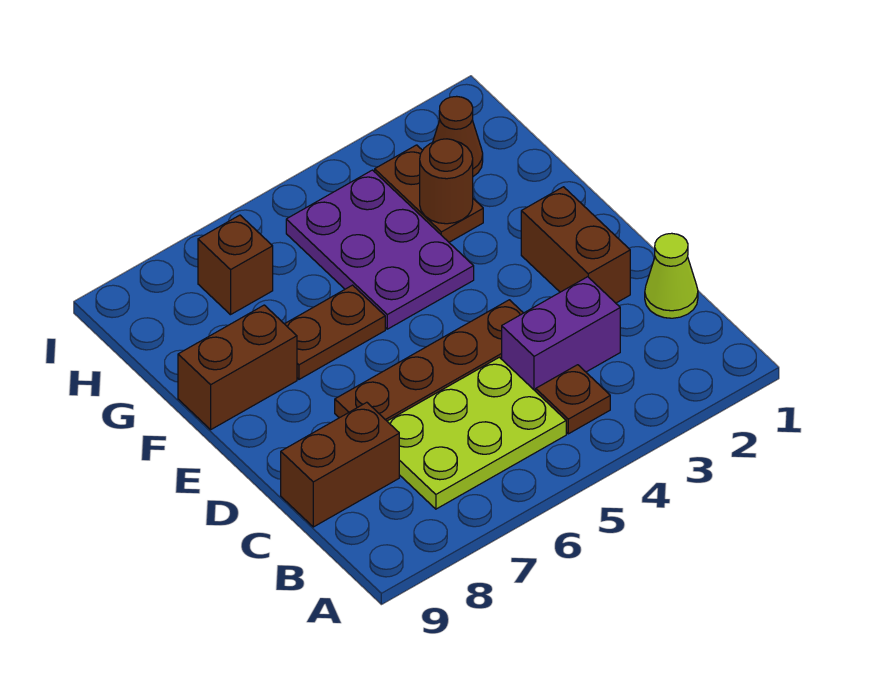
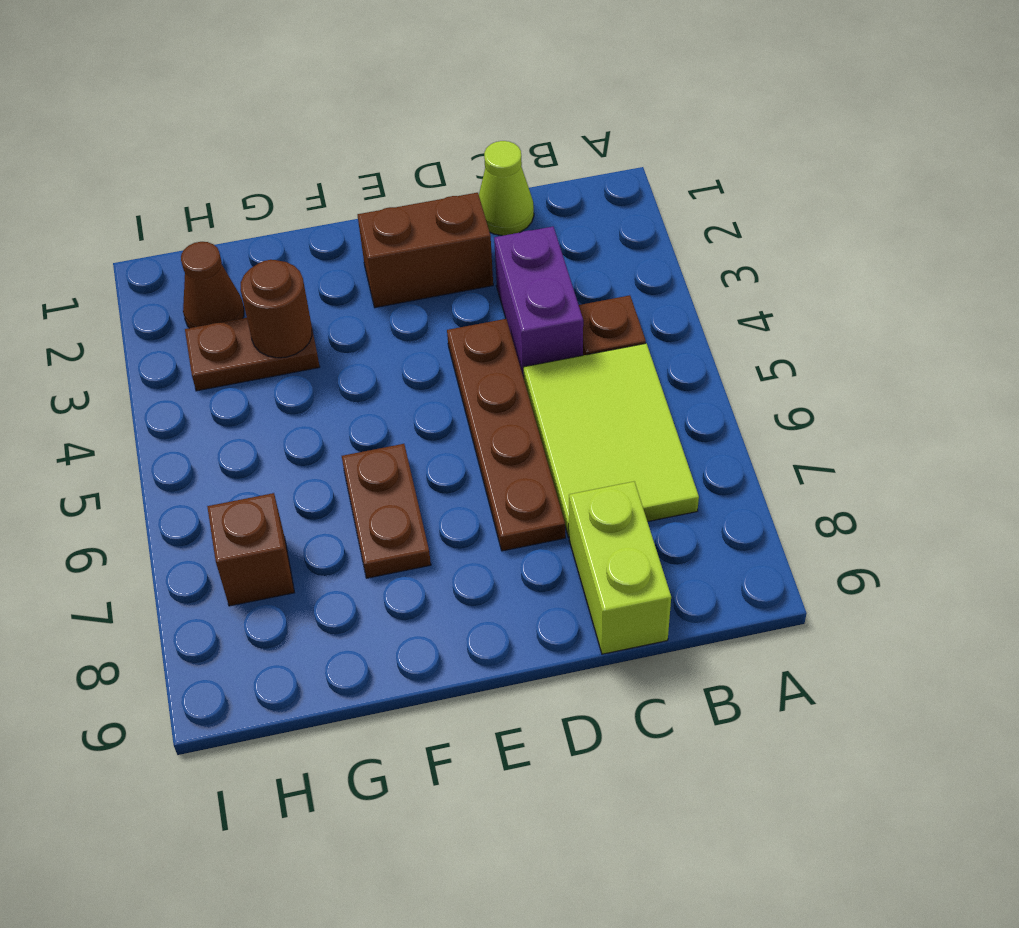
lime plate B5:C7 level 1 -> lime tile B5:C7 level 1
brown brick C8:C9 level 1 -> lime brick C8:C9 level 1
purple plate F4:H5 level 1 -> none
brown brick F8:F9 level 1 -> none

